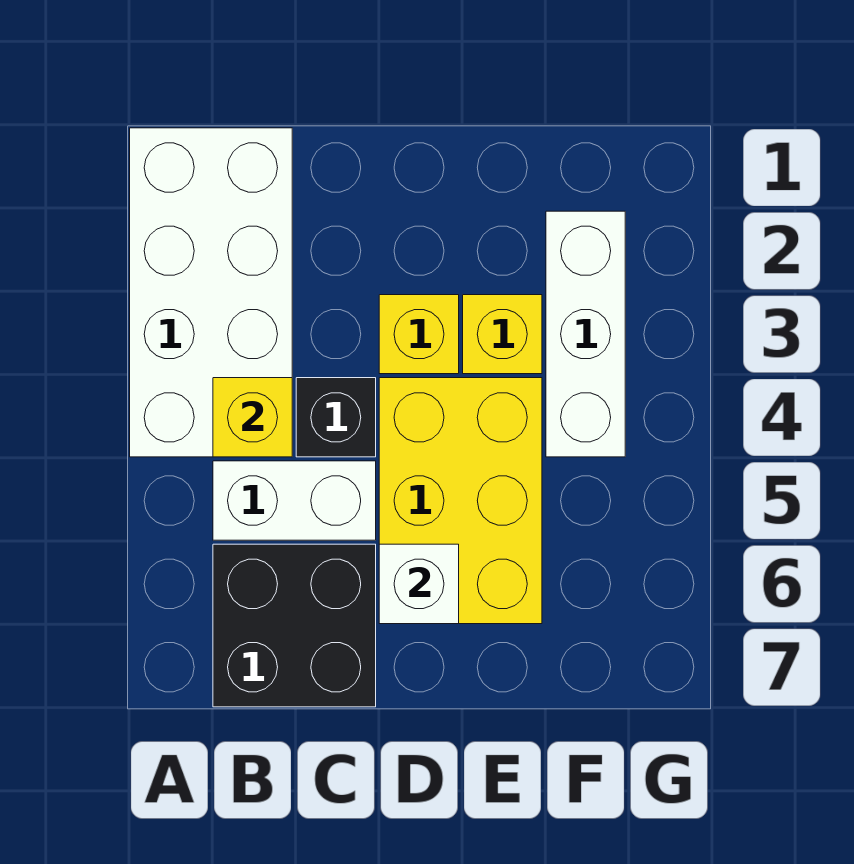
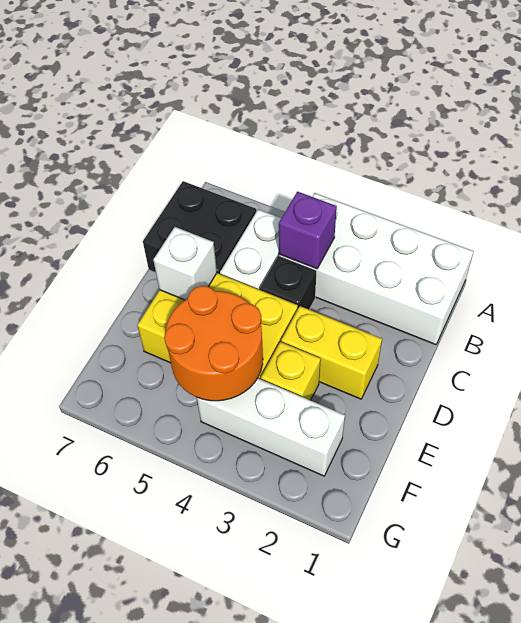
yellow brick B4 level 2 -> purple brick B4 level 2
yellow brick D3 level 1 -> yellow brick D2:D3 level 1
none -> orange round brick E4:F5 level 2

